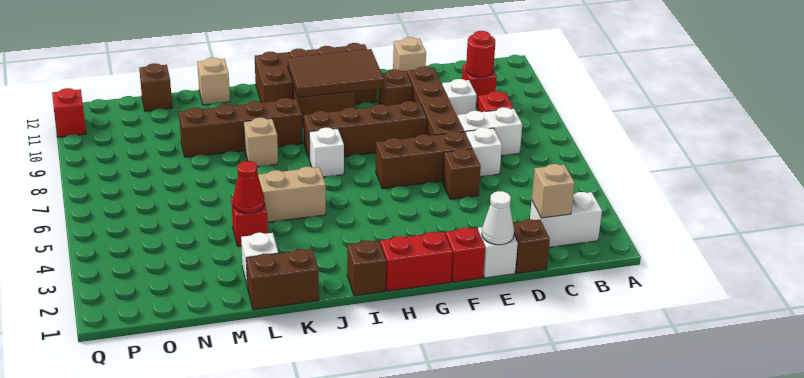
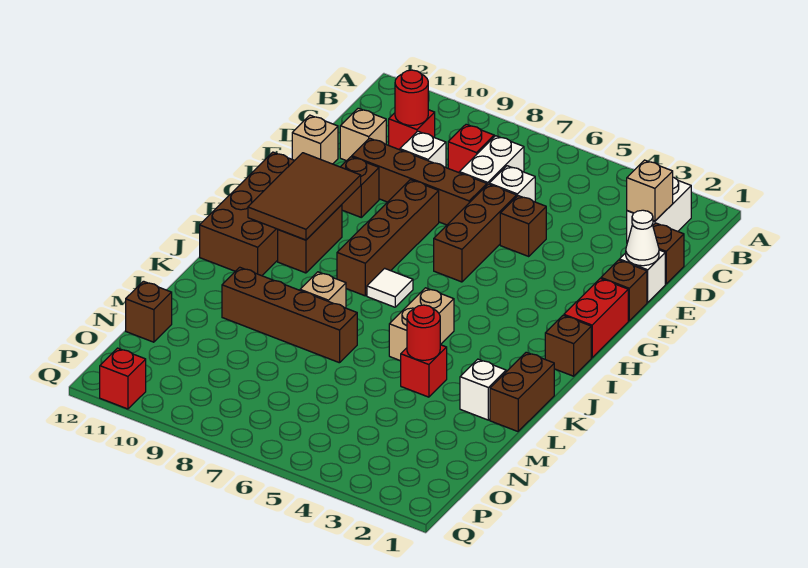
red brick F1 level 1 -> brown brick F1 level 1
white brick I7 level 1 -> white tile I7 level 1
brown brick J9:M9 level 1 -> brown brick L7:L10 level 1
red cone L4 level 2 -> red round brick L4 level 2
tan brick L12 level 1 -> tan brick D11 level 1

